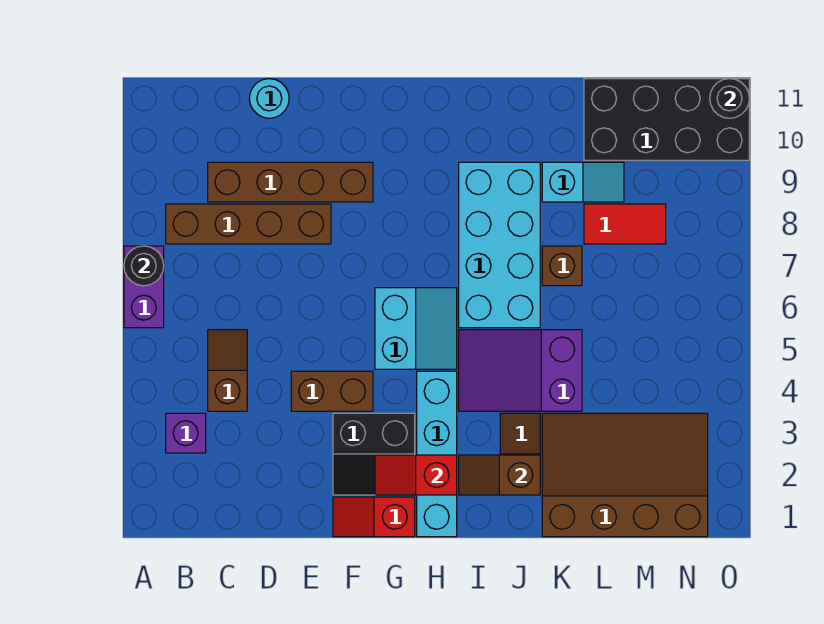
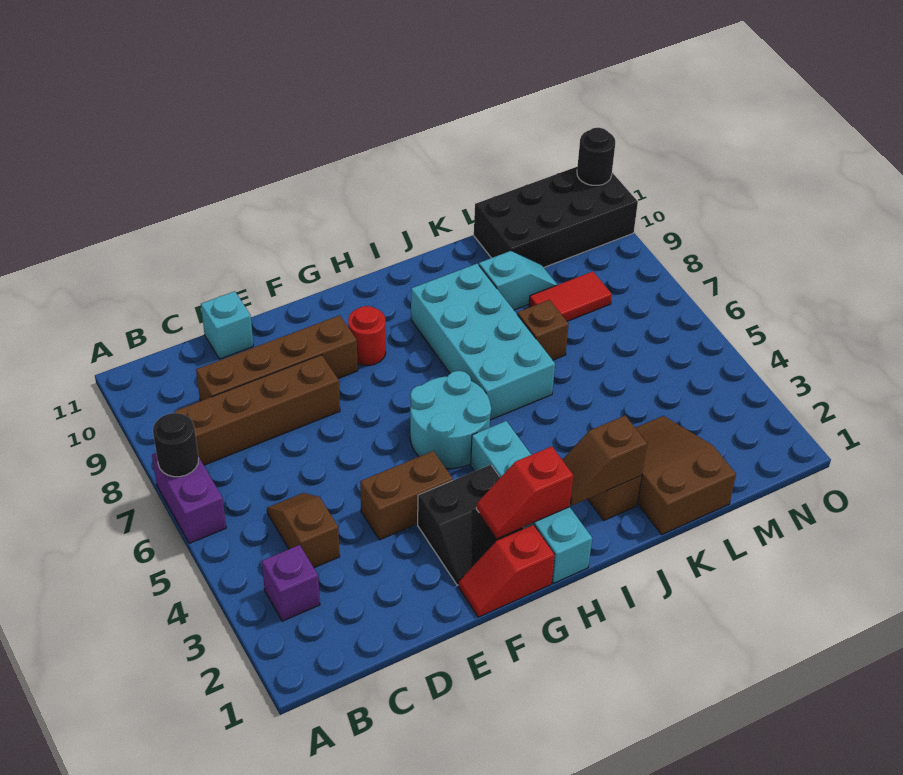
cyan round brick D11 level 1 -> cyan brick D11 level 1
cyan slope G5:H6 level 1 top G -> cyan round brick G5:H6 level 1
none -> red round brick G9 level 1
purple slope I4:K5 level 1 top K -> none
brown slope K1:N3 level 1 top 1 -> brown slope K1:L3 level 1 top 1

